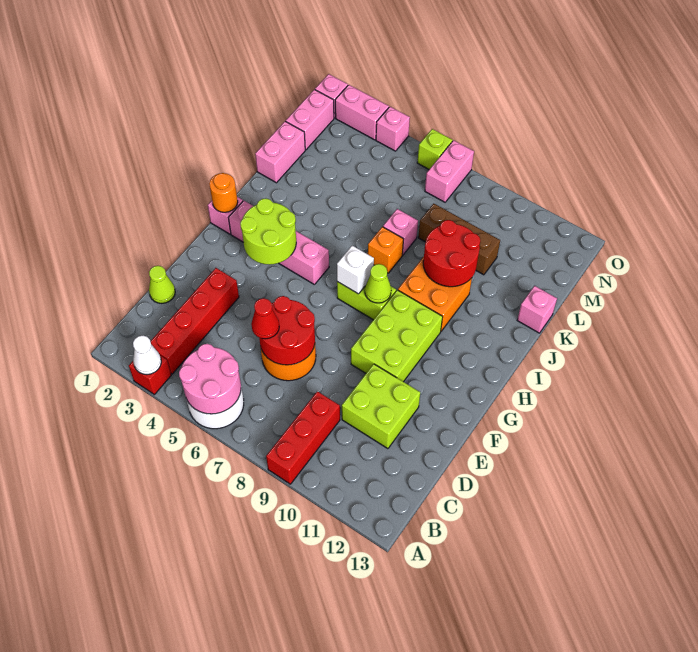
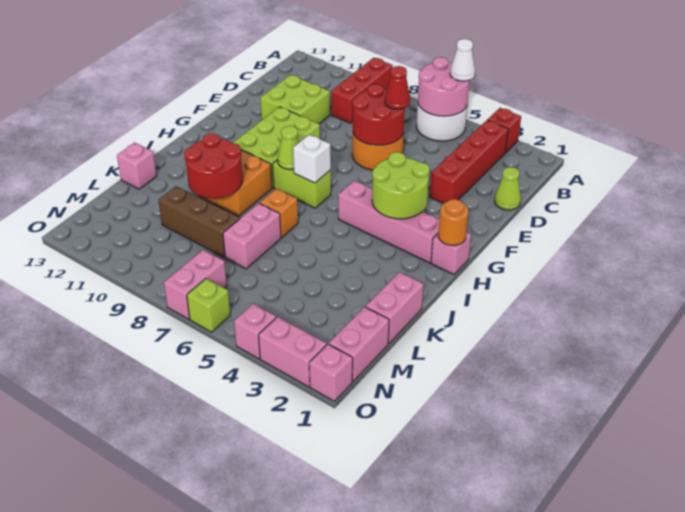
white cone A3 level 2 -> white cone A5 level 3
pink brick K7 level 1 -> pink brick K7:L7 level 1

